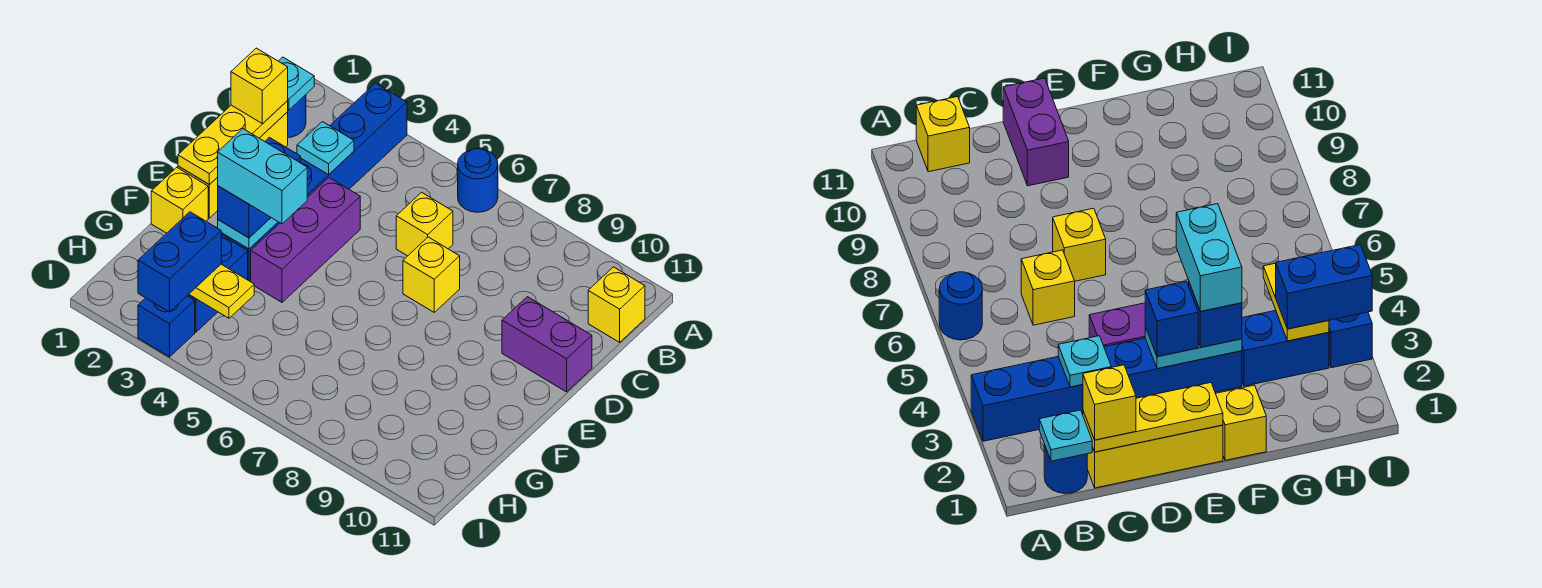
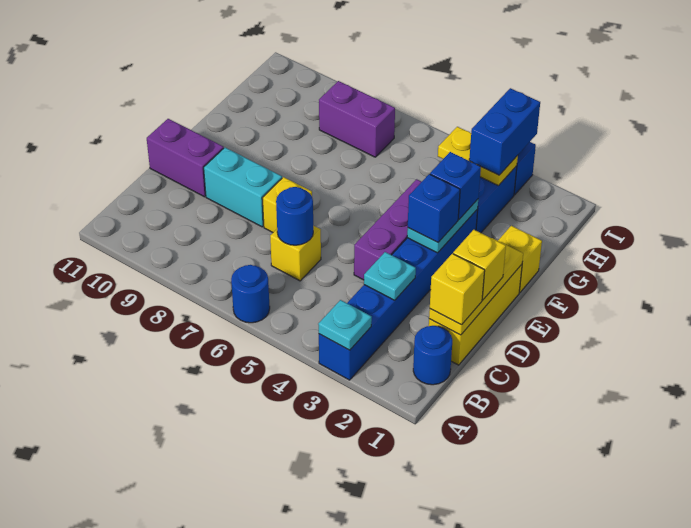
cyan plate B1 level 2 -> cyan plate A3 level 2
yellow brick B11 level 1 -> yellow brick D1 level 3
none -> blue round brick C6 level 2
cyan brick F3:F4 level 4 -> cyan brick D8:D9 level 1
none -> purple brick H7:H8 level 1

